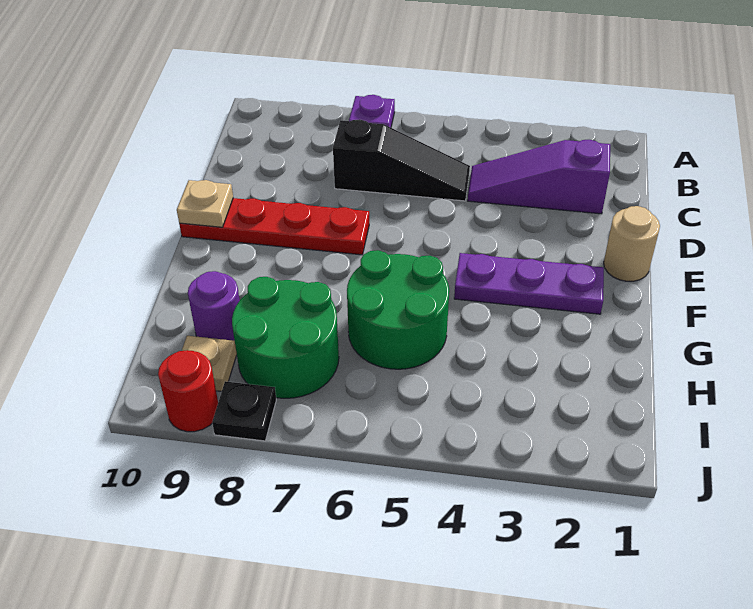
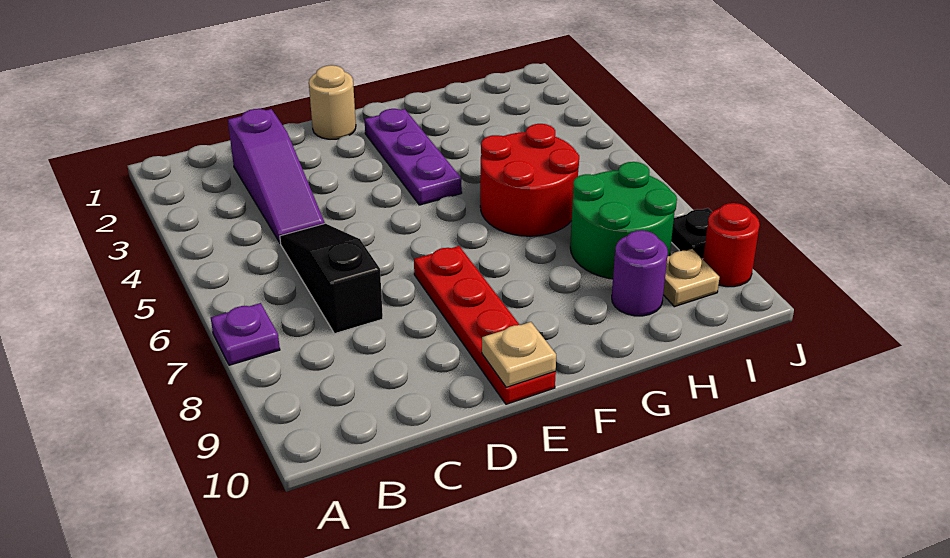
green round brick G5:H6 level 1 -> red round brick G5:H6 level 1

